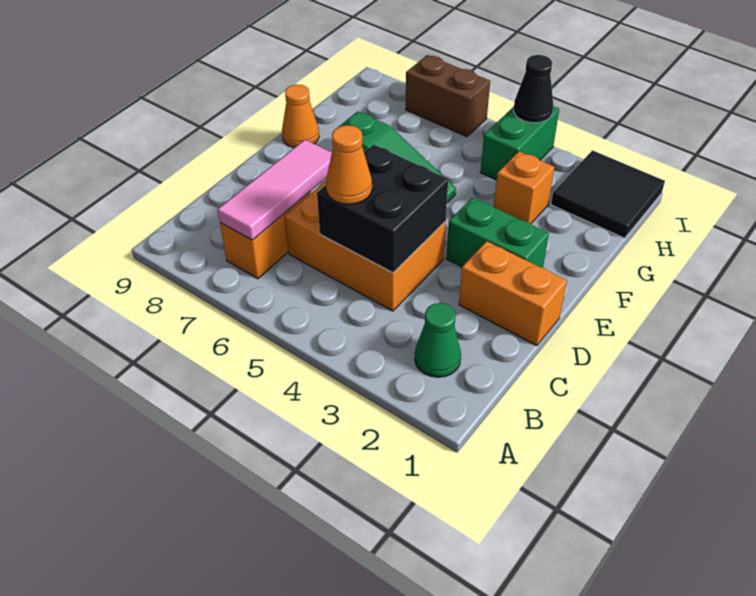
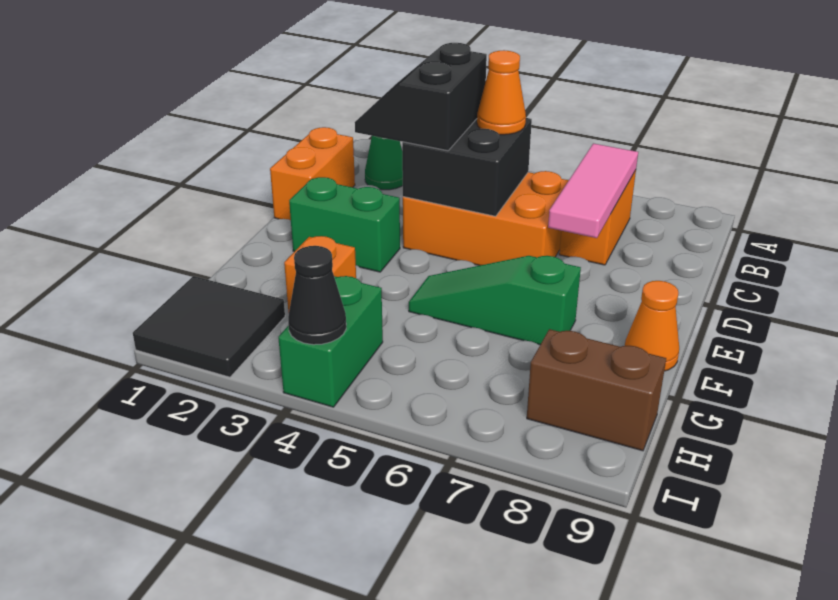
none -> black slope C3:D4 level 3 top 4
orange brick D1:D2 level 1 -> orange brick C1:D1 level 1
brown brick I6:I7 level 1 -> brown brick H8:H9 level 1

